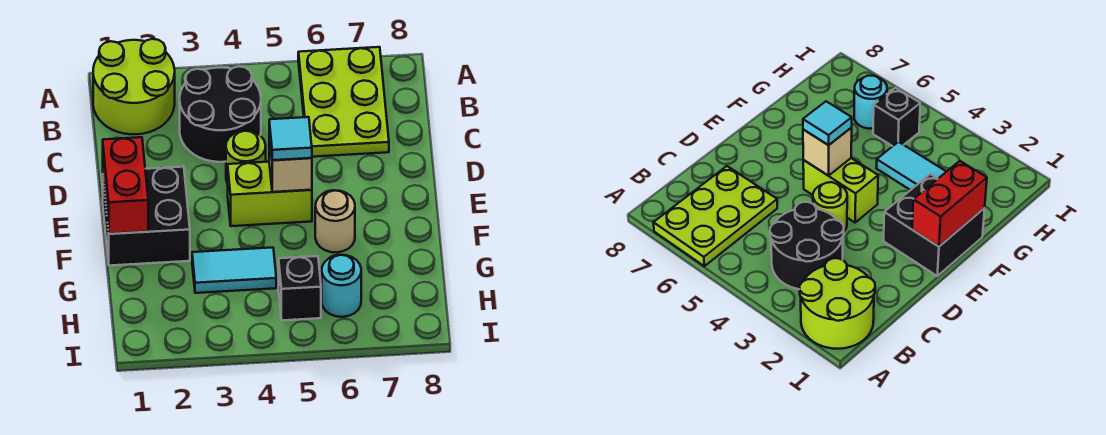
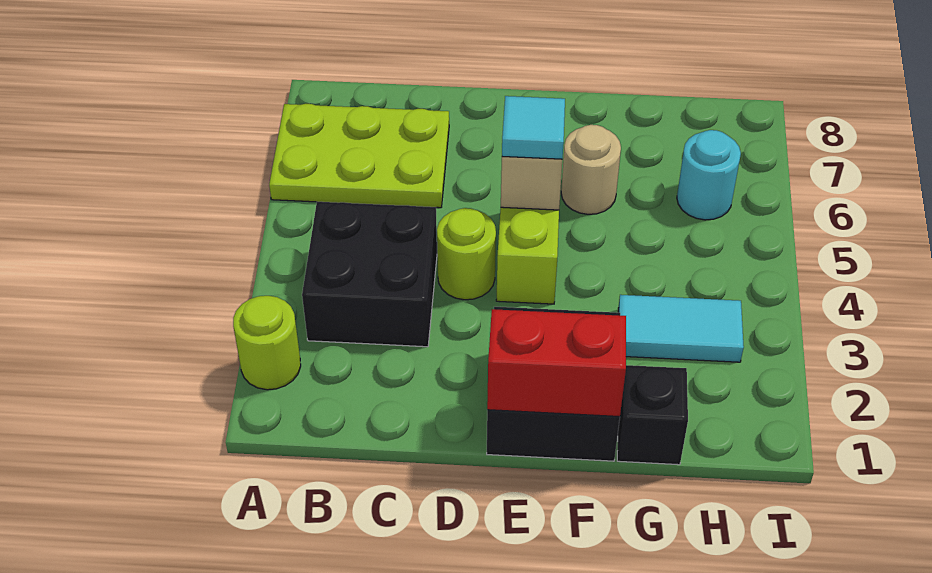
lime round brick A1:B2 level 1 -> lime round brick A2 level 1
black round brick B3:C4 level 1 -> black brick B3:C4 level 1
cyan tile G3:G4 level 1 -> cyan tile G3:H3 level 1
black brick H5 level 1 -> black brick G1 level 1

